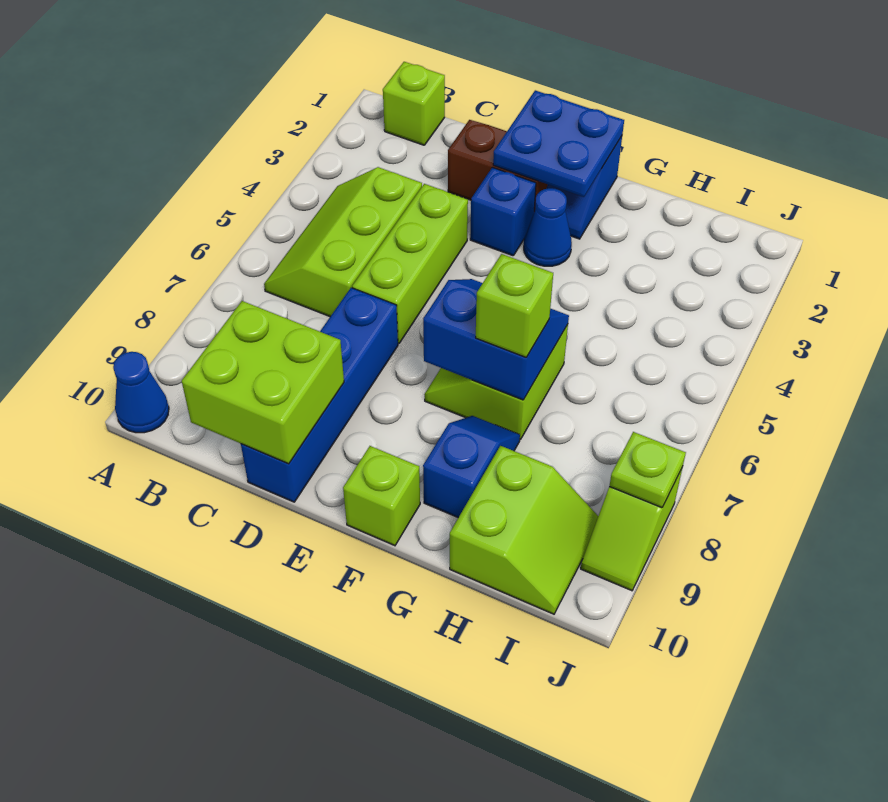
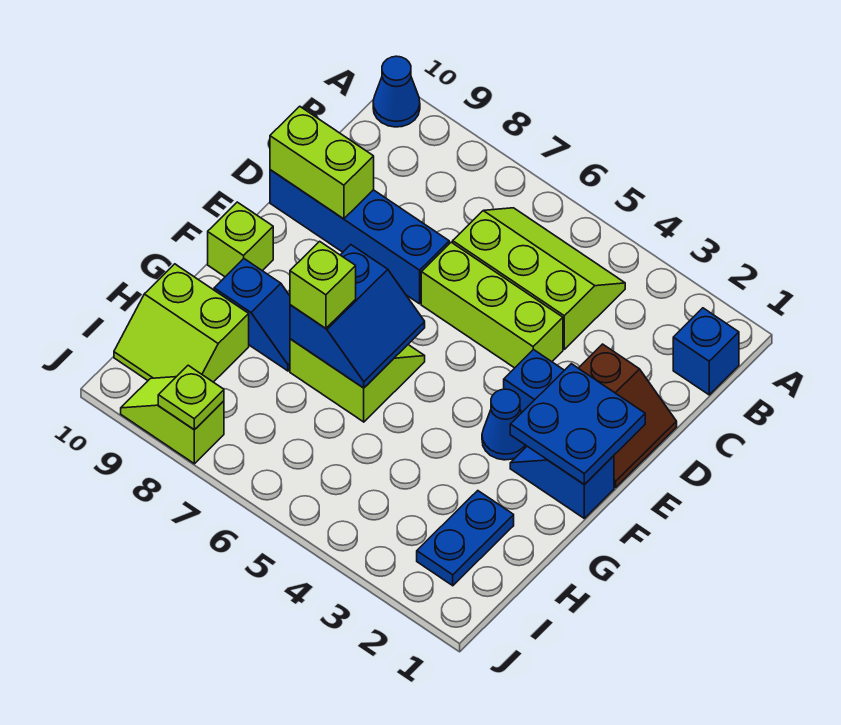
lime brick B1 level 1 -> blue brick B1 level 1
lime brick C9:D10 level 2 -> lime brick D9:D10 level 2
none -> blue plate H2:I2 level 1

